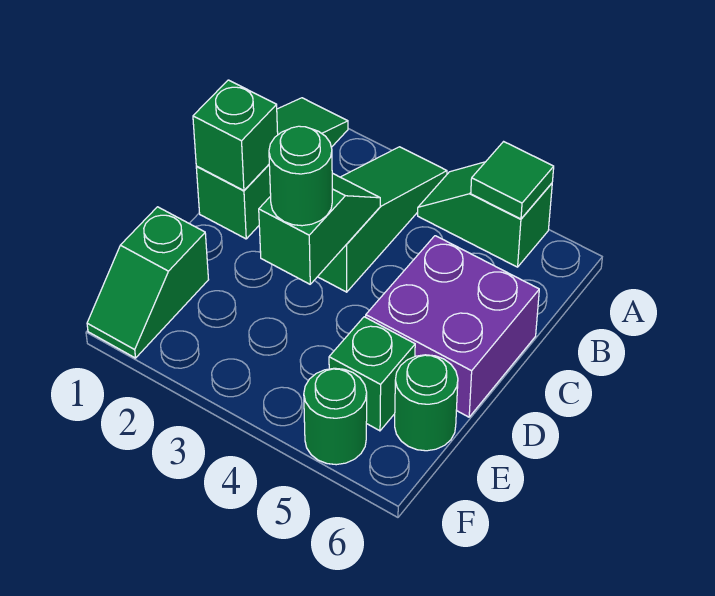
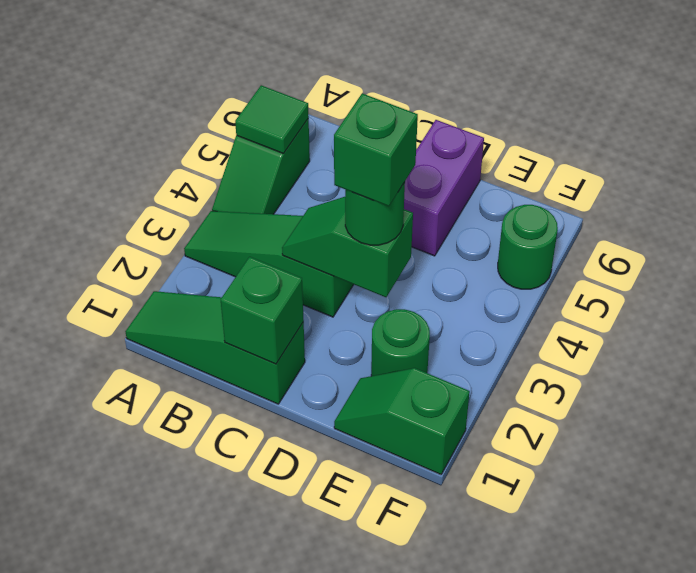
purple brick C5:D6 level 1 -> purple brick D5:D6 level 1
green slope E1:F1 level 1 top E -> green slope E1:F1 level 1 top F
green brick E5 level 1 -> green brick D3 level 4
green round brick E6 level 1 -> green round brick E2 level 1

